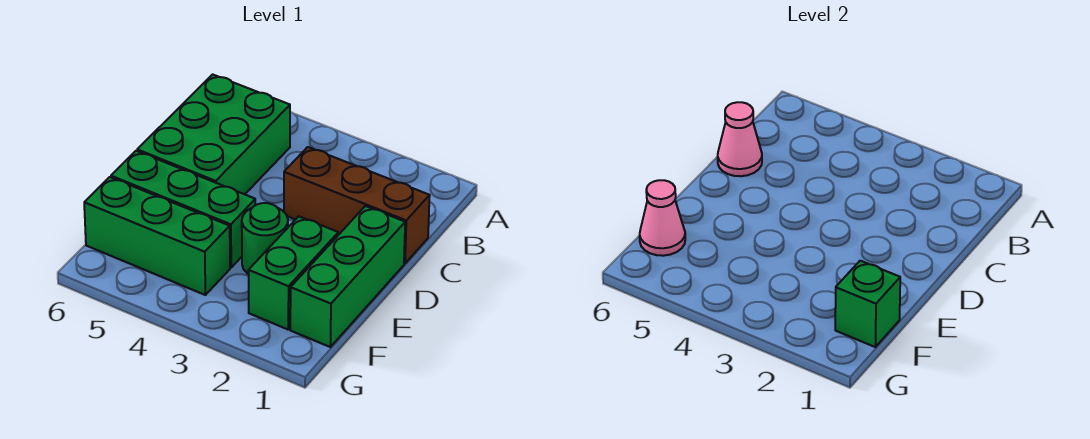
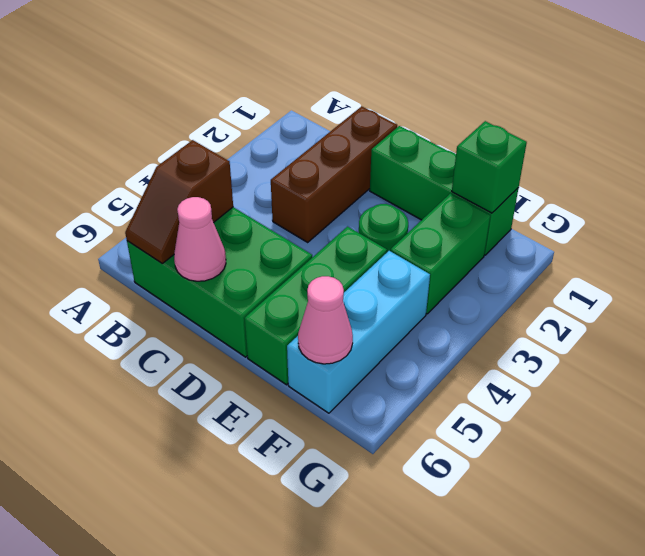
none -> brown slope B5:B6 level 2 top 5
green brick E2:F2 level 1 -> green brick F2:F3 level 1
green brick F4:F6 level 1 -> cyan brick F4:F6 level 1

